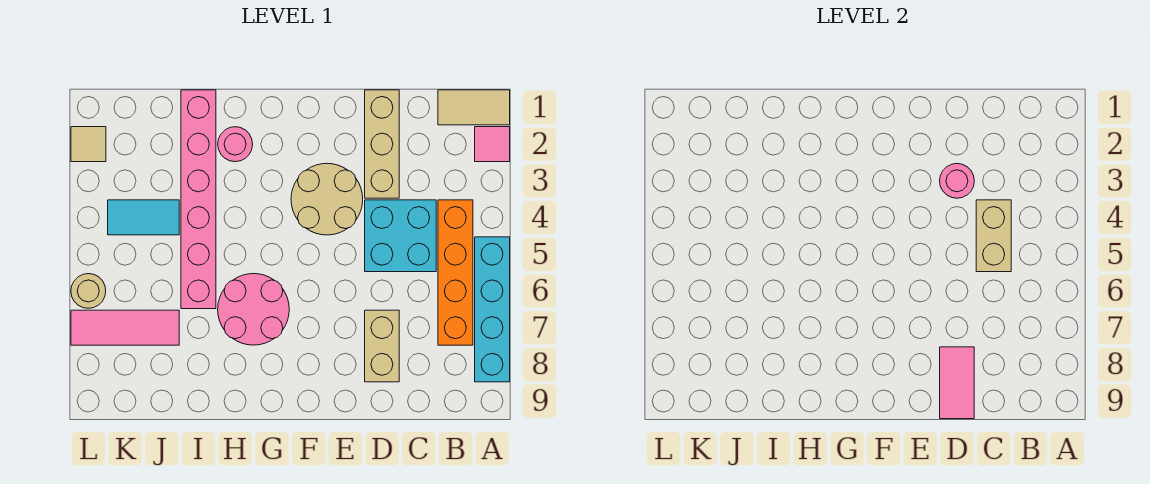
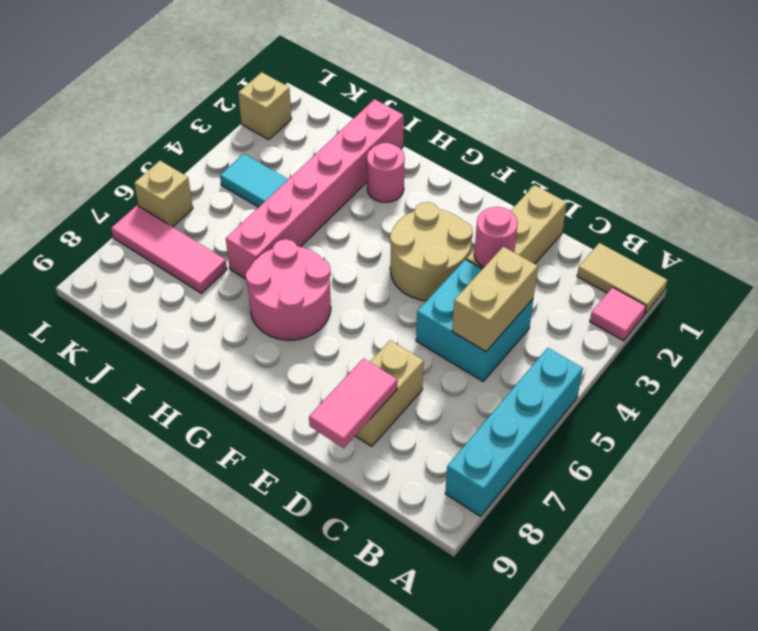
orange brick B4:B7 level 1 -> none
tan tile L2 level 1 -> tan brick L2 level 1
tan round brick L6 level 1 -> tan brick L6 level 1

